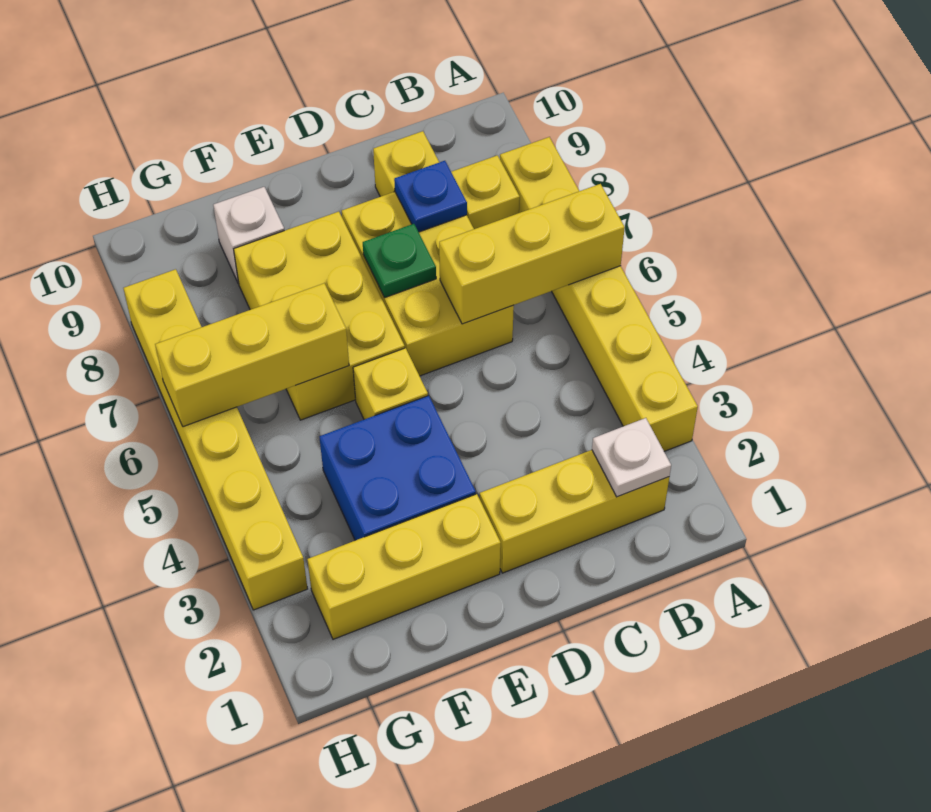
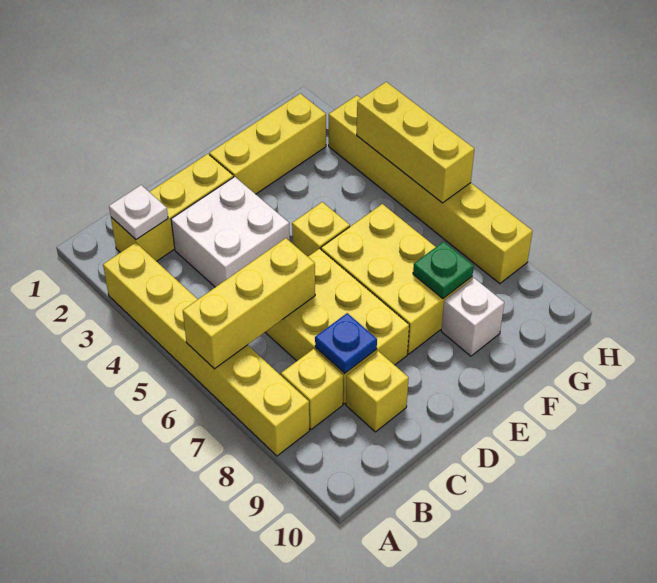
none -> white brick C3:D4 level 1
green plate D7 level 2 -> green plate F8 level 2
blue brick E3:F4 level 1 -> none
yellow brick F6:H6 level 2 -> yellow brick H4:H6 level 2

